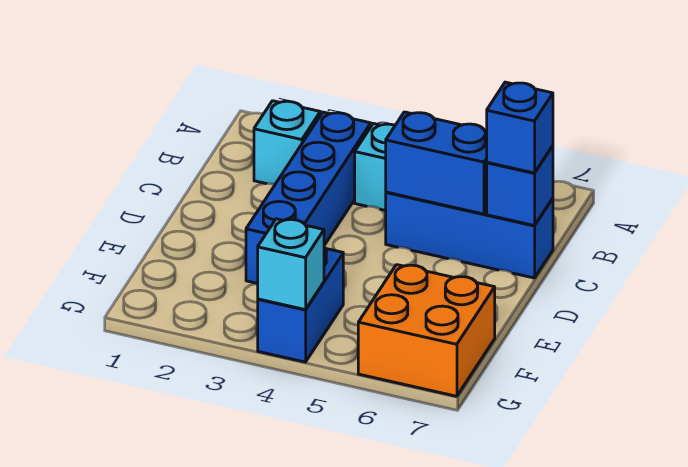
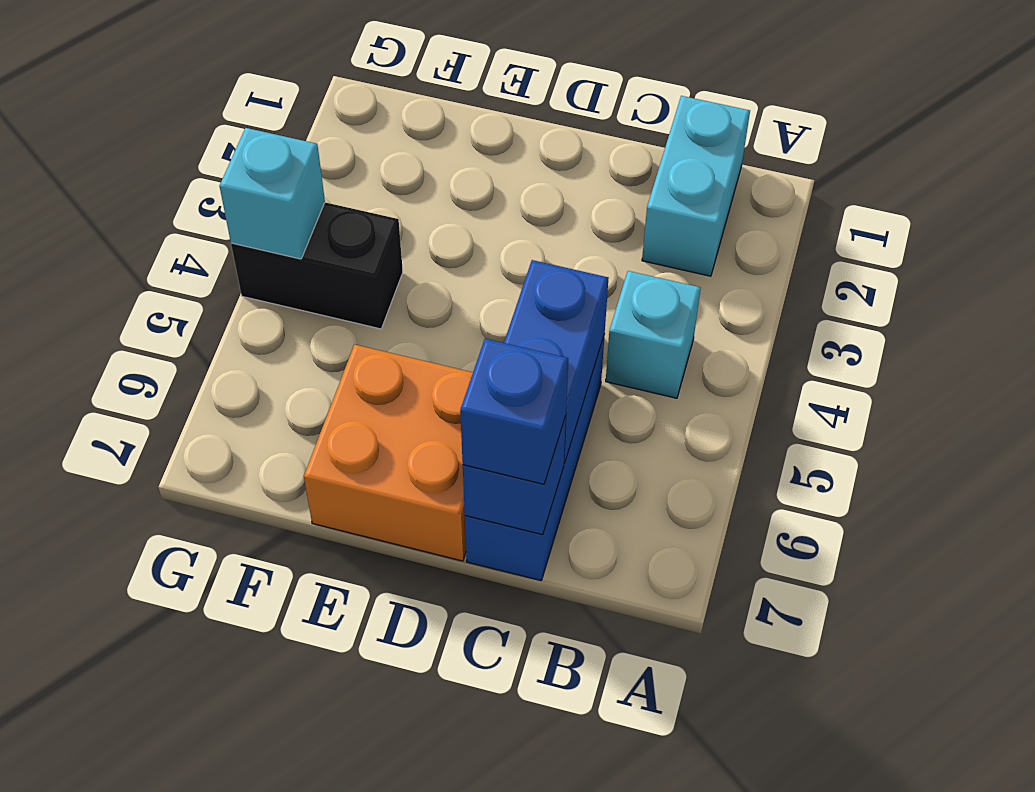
cyan brick B2 level 1 -> cyan brick B1:B2 level 1
blue brick B3:E3 level 1 -> none
blue brick F4:G4 level 1 -> black brick F4:G4 level 1
orange brick F6:G7 level 1 -> orange brick D6:E7 level 1

